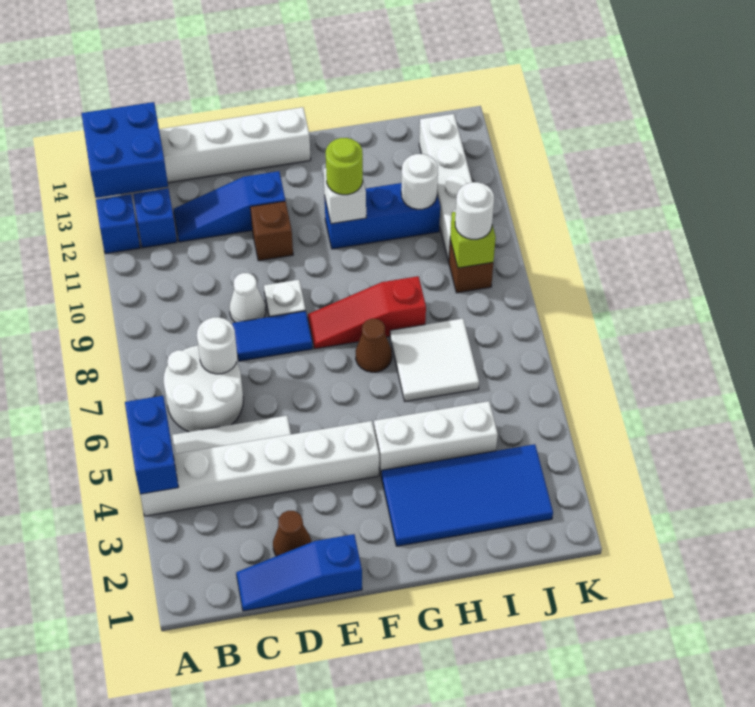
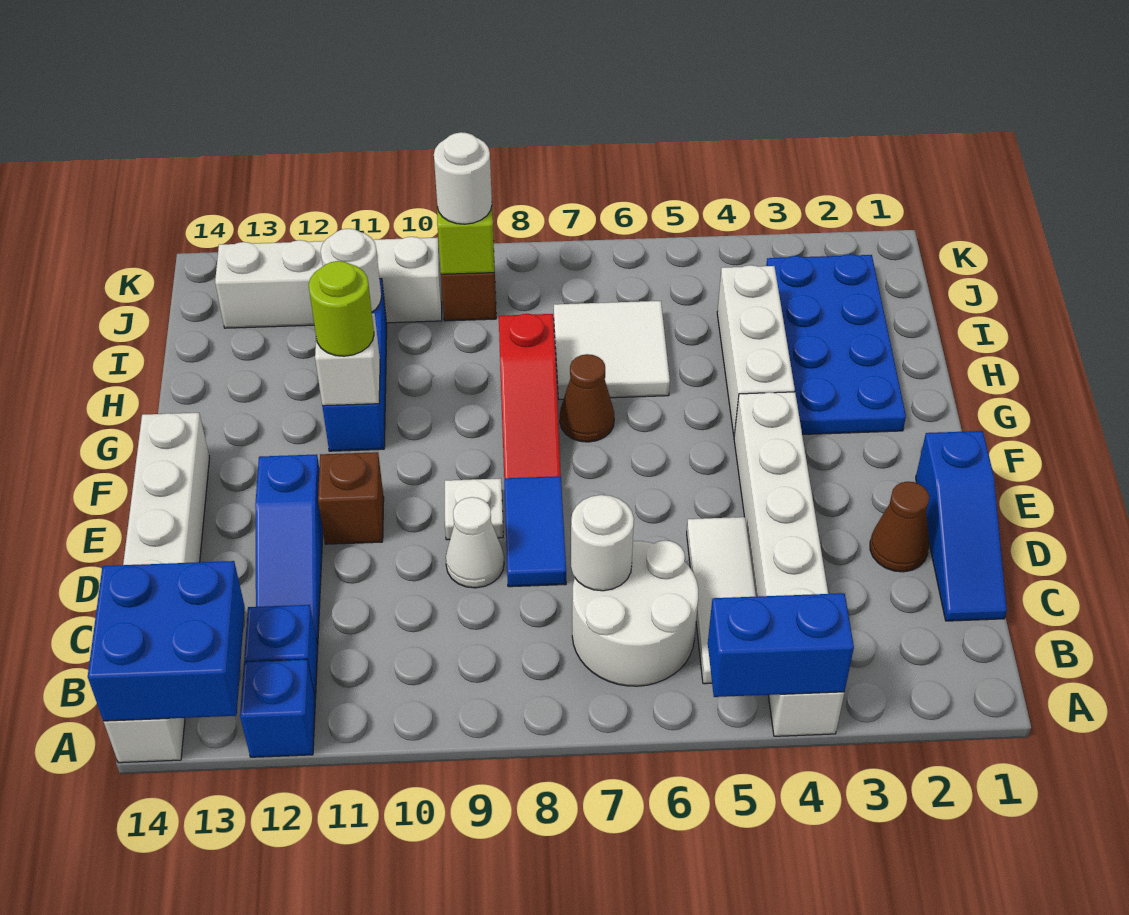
blue tile G2:J3 level 1 -> blue plate G2:J3 level 1

